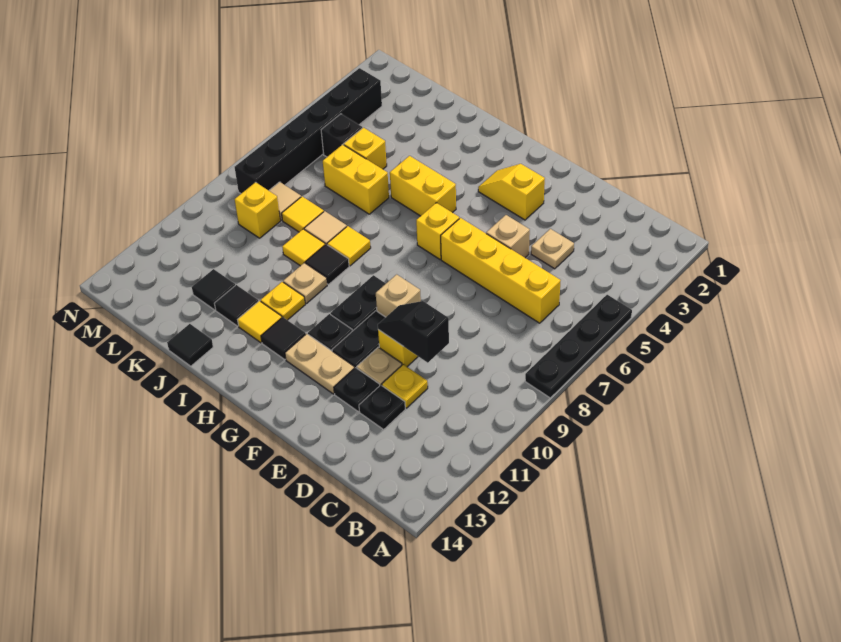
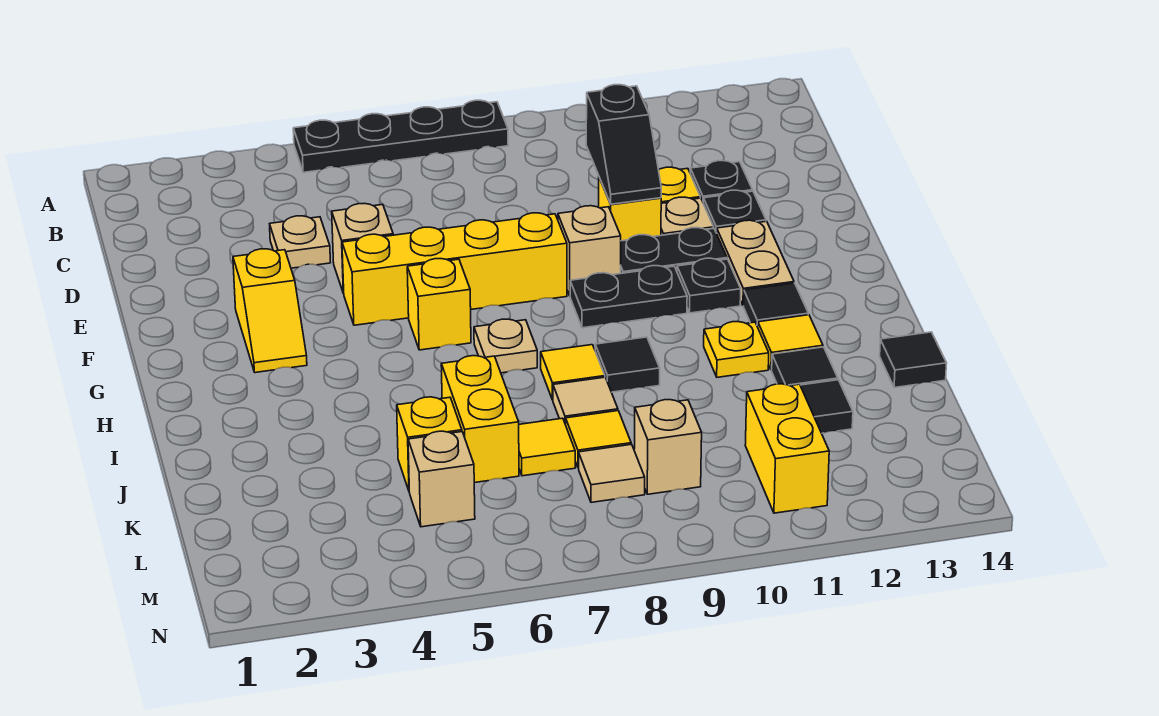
yellow brick C6:F6 level 1 -> yellow brick F5:F8 level 1
yellow brick H5:I5 level 1 -> yellow brick L11:M11 level 1
tan plate I10 level 1 -> tan plate H7 level 1
yellow tile J9 level 1 -> yellow tile K7 level 1
black brick L5 level 1 -> tan brick L5 level 1
yellow brick L9 level 1 -> tan brick L9 level 1
black brick M3:M8 level 1 -> none

